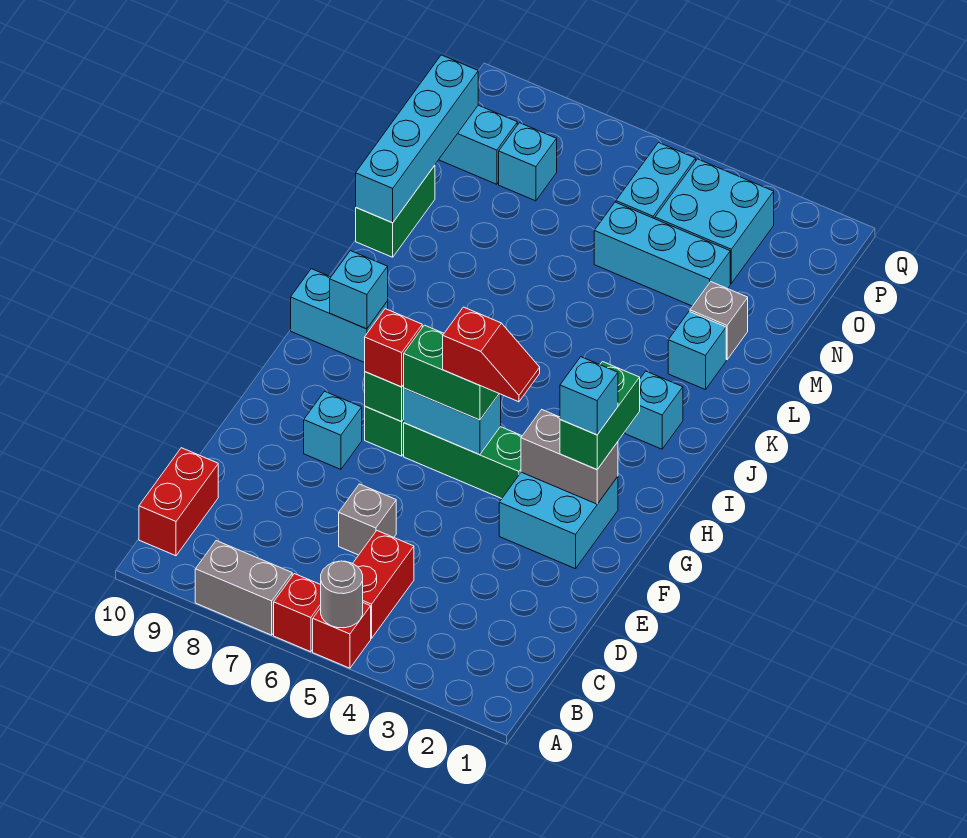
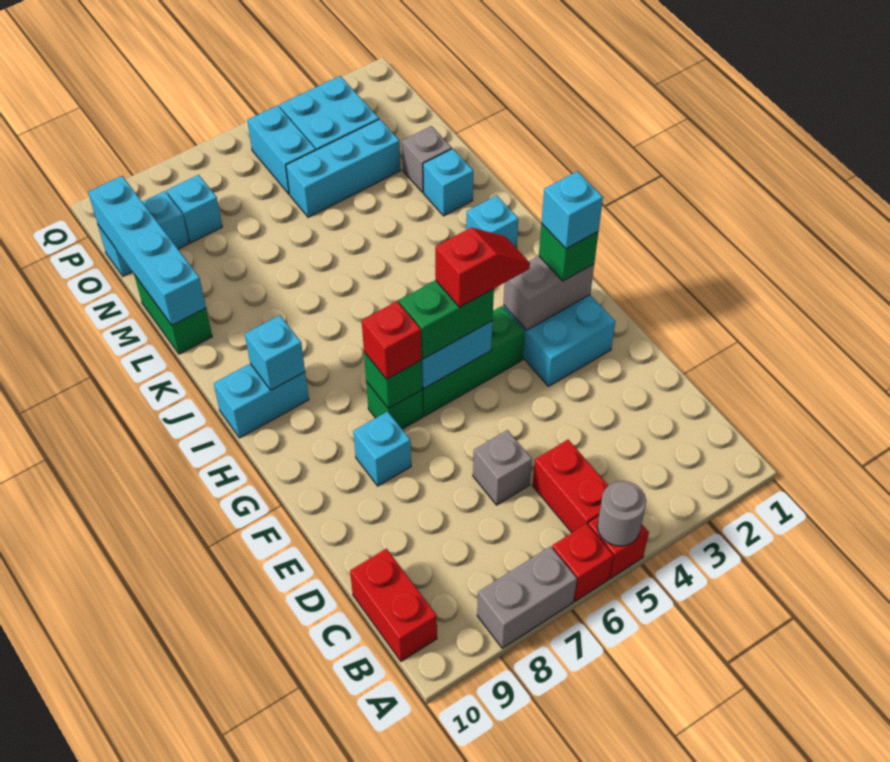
green brick G2:H2 level 3 -> green brick G2 level 3

